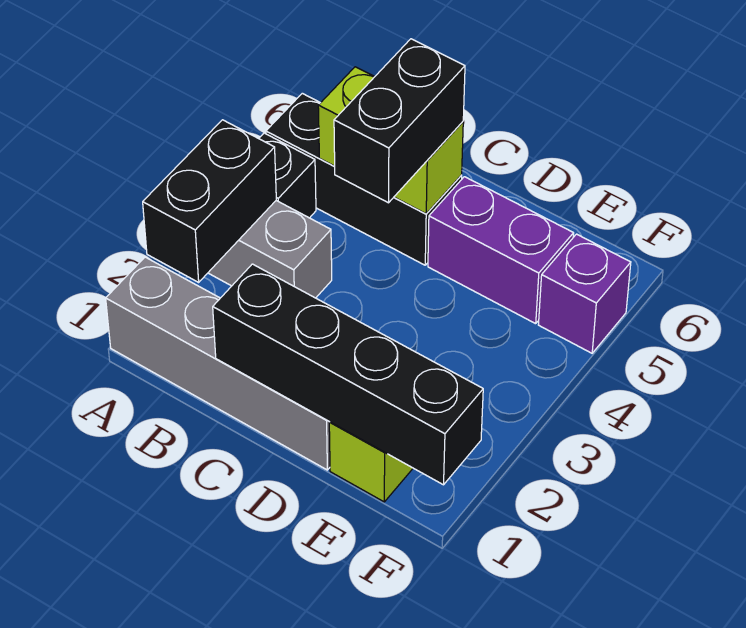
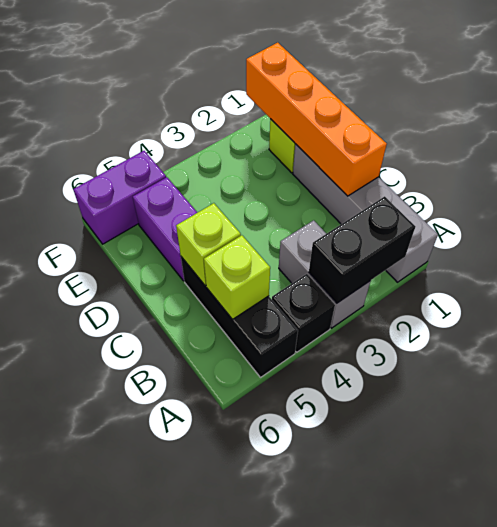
black brick C1:F1 level 2 -> orange brick C1:F1 level 2
black brick C4:C5 level 3 -> none
purple brick F5 level 1 -> purple brick F5:F6 level 1

